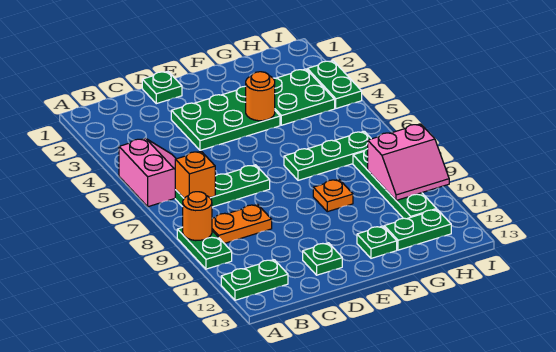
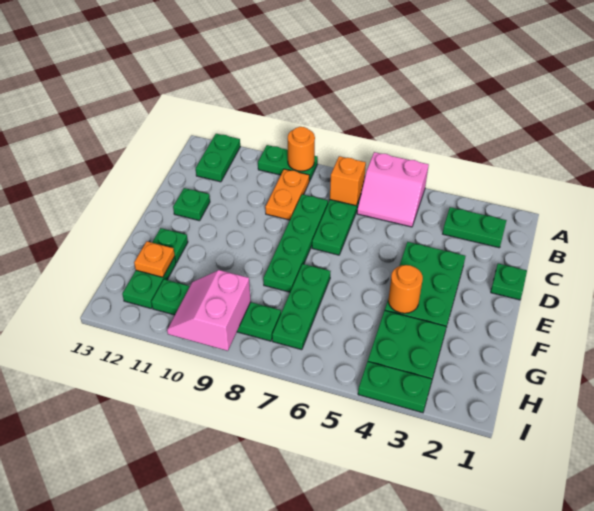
none -> green plate B2:B3 level 1
none -> green plate C8:F8 level 1
orange plate F9 level 1 -> orange plate G12 level 2

